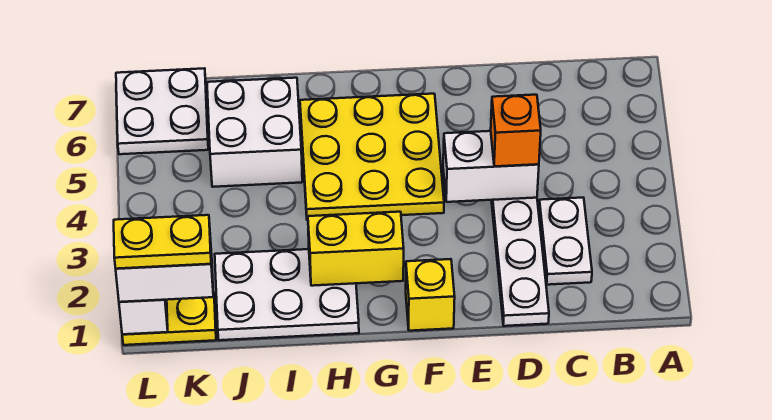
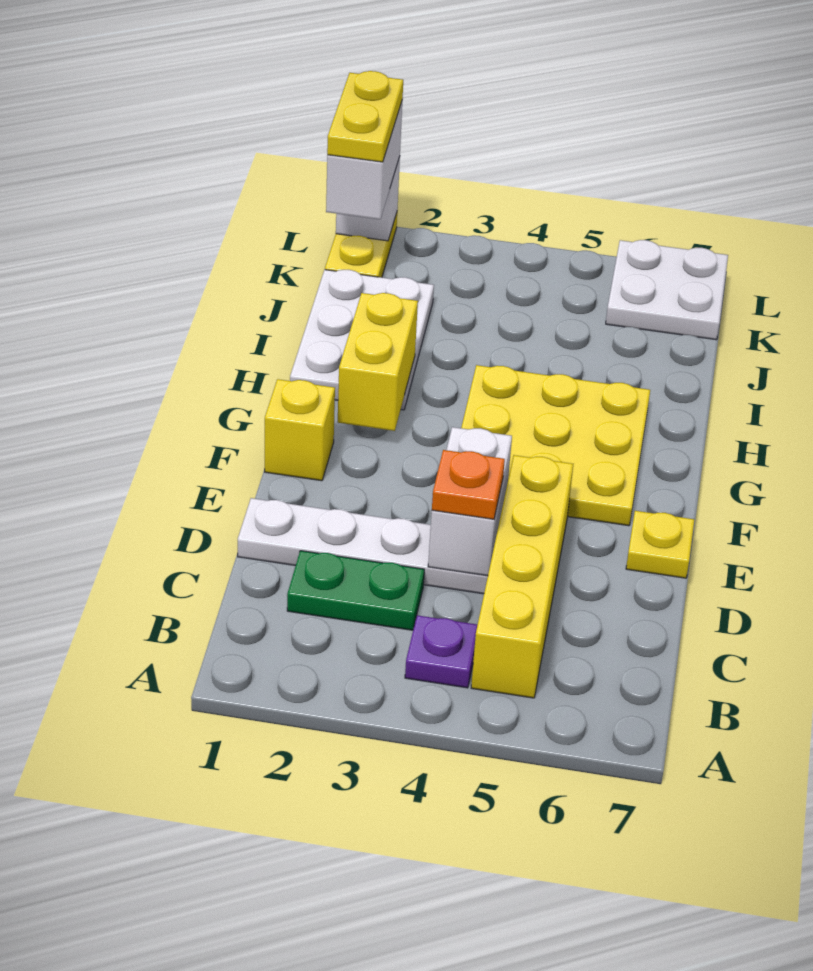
none -> purple plate B4 level 1
none -> yellow brick B5:E5 level 1
white plate C2:C3 level 1 -> green plate C2:C3 level 1
orange brick D4 level 3 -> orange plate D4 level 3
none -> yellow plate E7 level 1
white brick I5:J6 level 1 -> none

